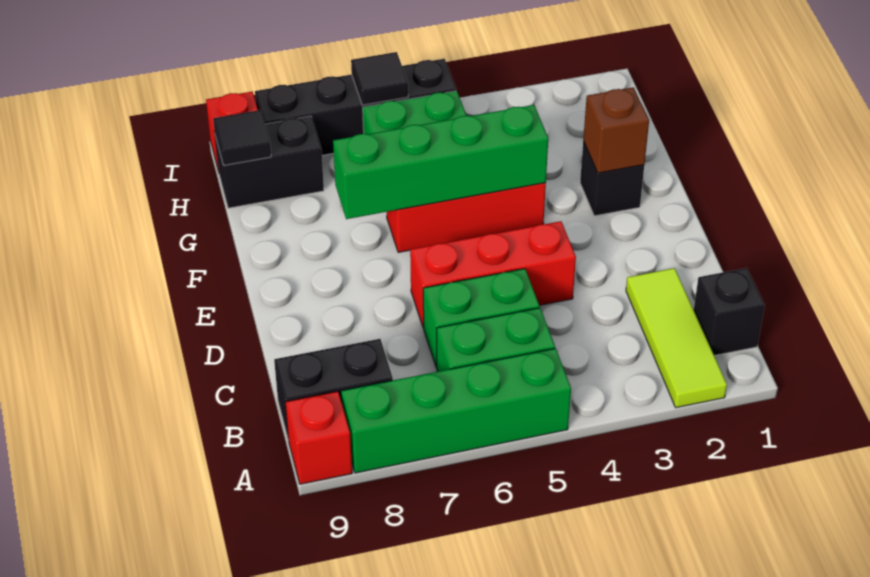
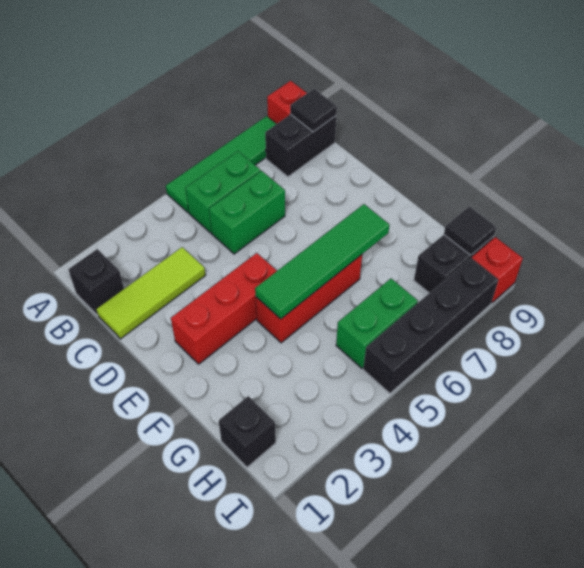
lime tile A2:C2 level 1 -> lime tile C1:C3 level 1
green brick A5:A8 level 1 -> green tile A5:A8 level 1
red brick D4:D6 level 1 -> red brick E2:E4 level 1
black brick F2 level 1 -> black brick H1 level 1
brown brick F2 level 2 -> none
green brick F4:F7 level 2 -> green tile F4:F7 level 2
black tile I6 level 2 -> black tile B9 level 2

